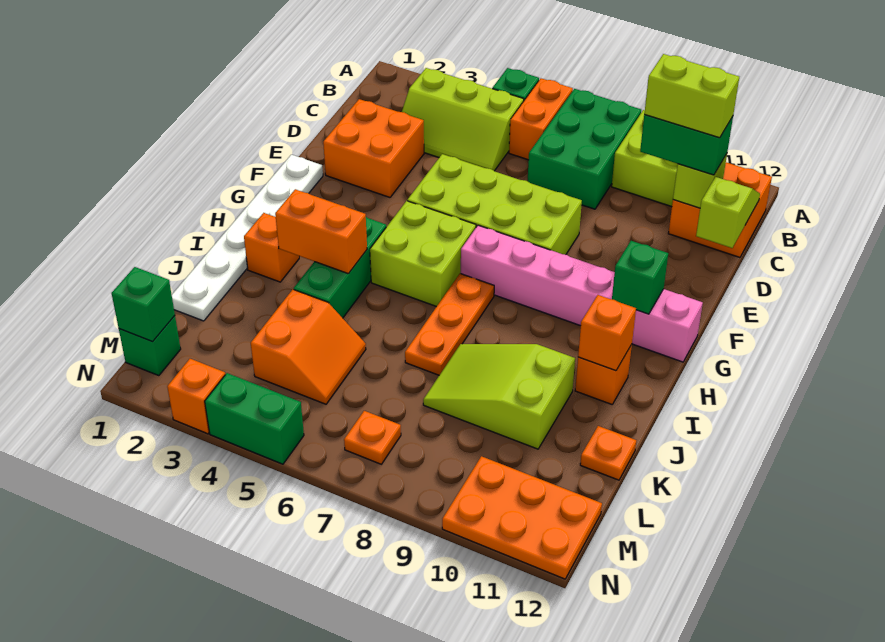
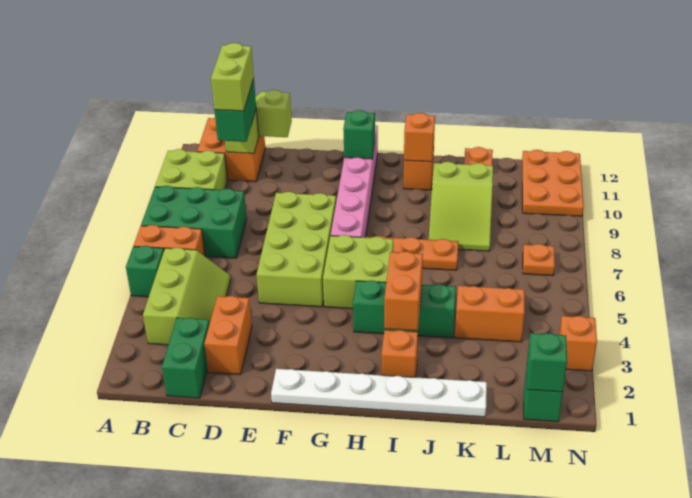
orange brick D2:E3 level 1 -> orange brick D2:D3 level 1
green brick N4:N5 level 1 -> green brick C1:C2 level 1

